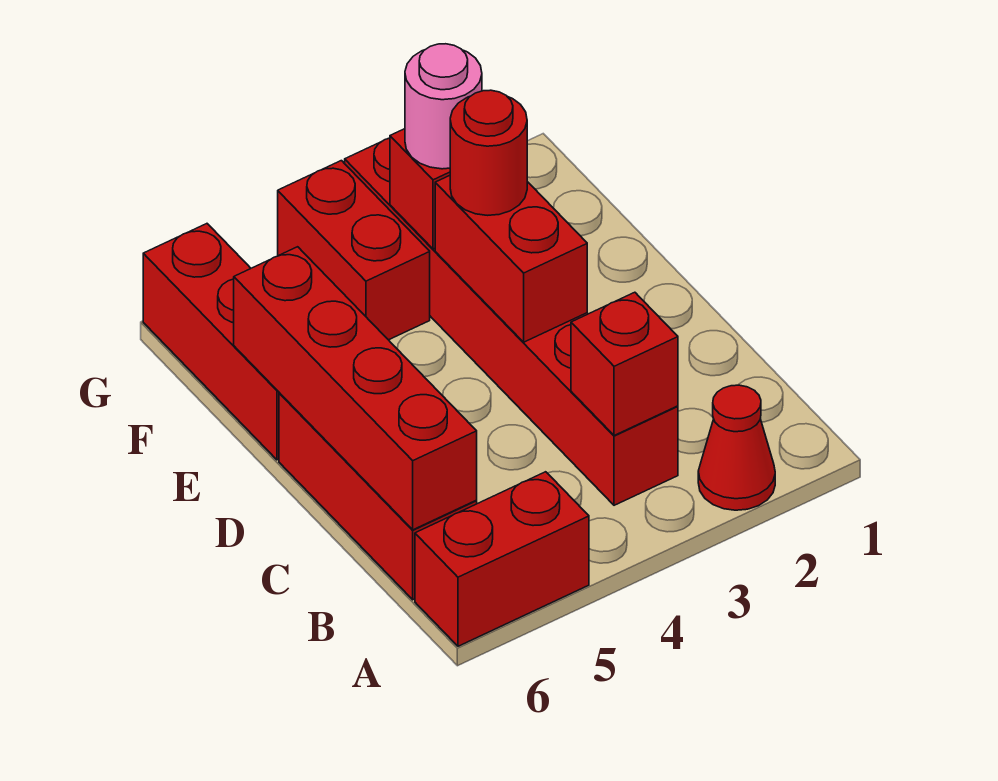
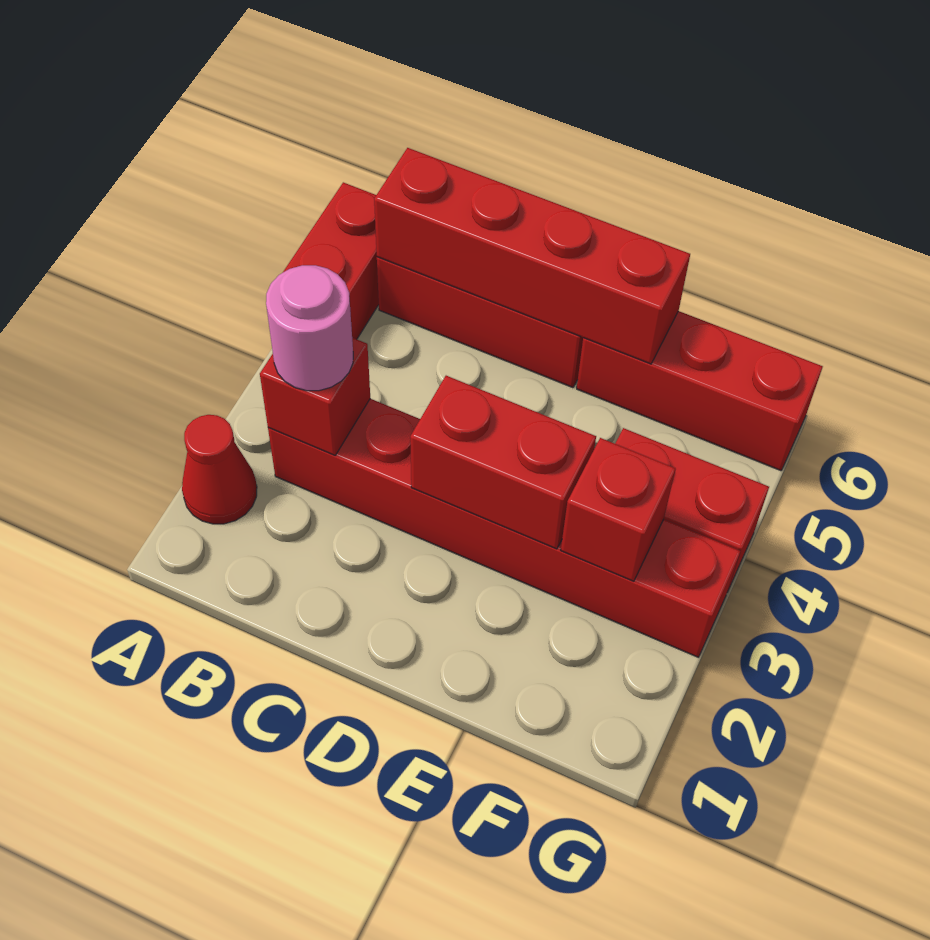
red round brick E3 level 3 -> none
pink round brick F3 level 3 -> pink round brick B3 level 3

